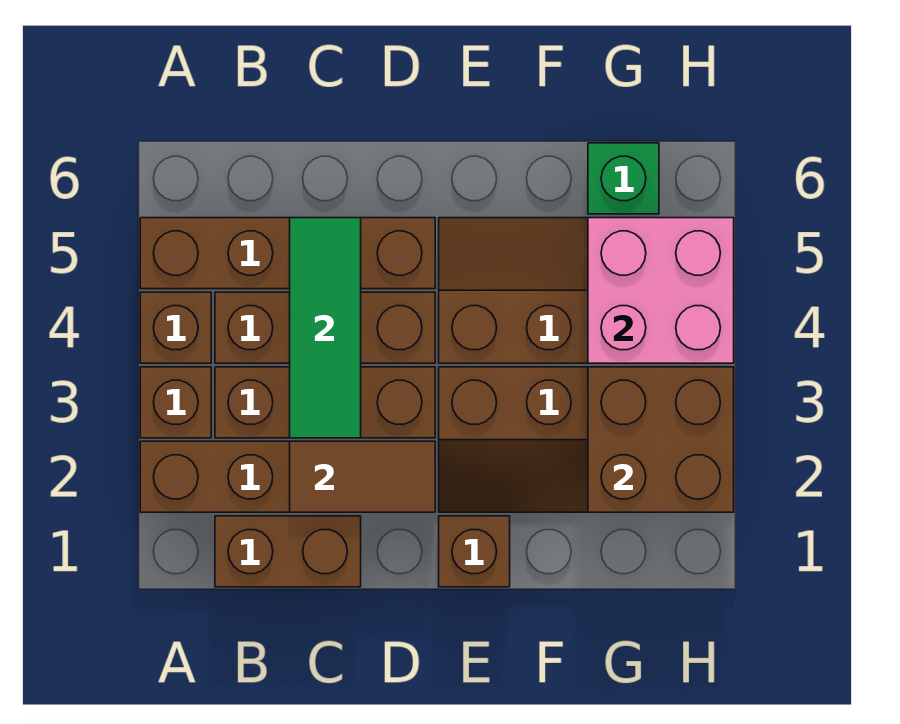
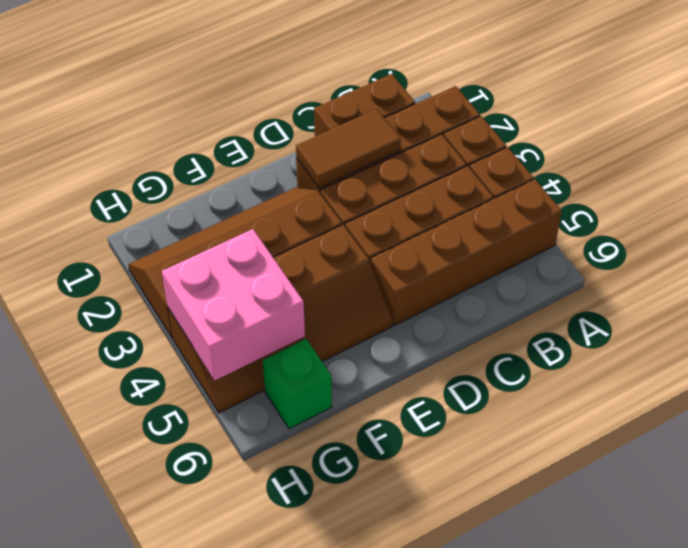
green tile C3:C5 level 2 -> none
brown brick E1 level 1 -> none
brown brick G2:H3 level 2 -> none

